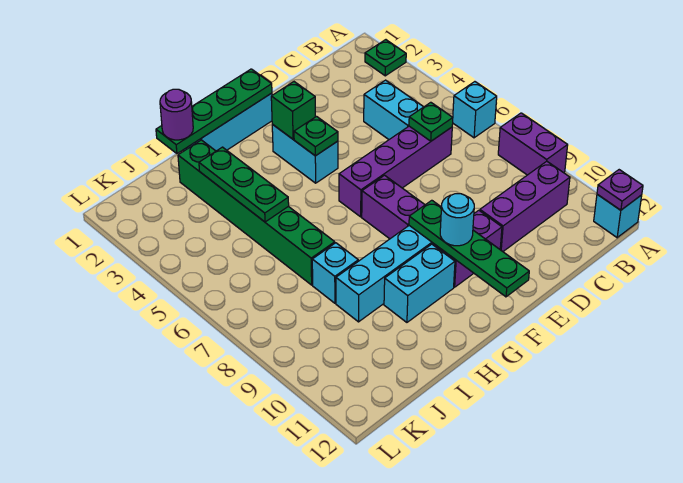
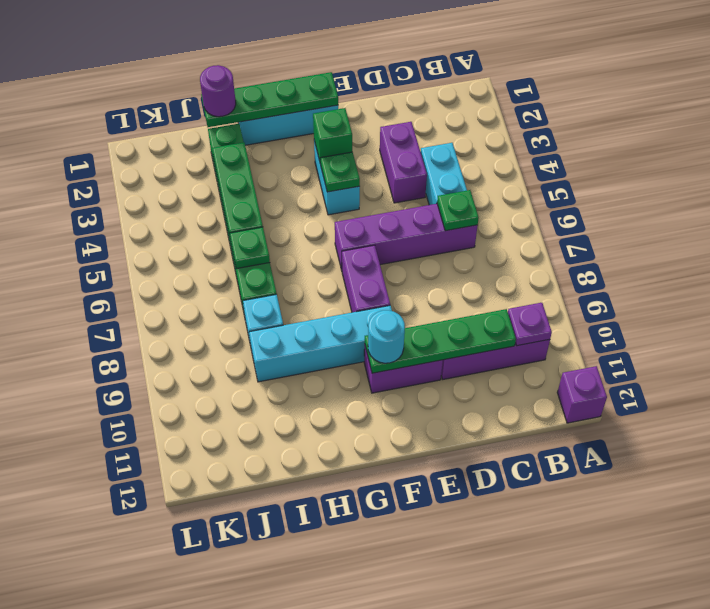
green plate A2 level 1 -> green plate I6 level 2
cyan brick A6 level 1 -> none
purple brick A8:A9 level 1 -> purple brick D3:D4 level 1
cyan brick A12 level 1 -> purple brick A12 level 1
purple plate A12 level 2 -> purple plate B10 level 2
green plate F9:F12 level 2 -> green plate C10:F10 level 2
cyan brick G10:H10 level 1 -> none

